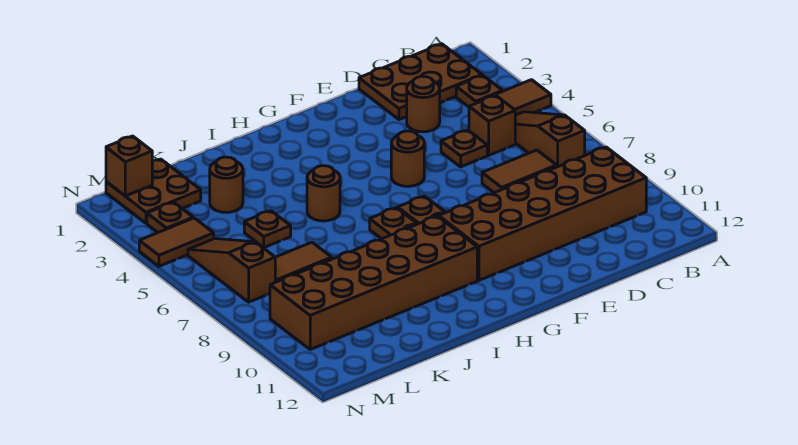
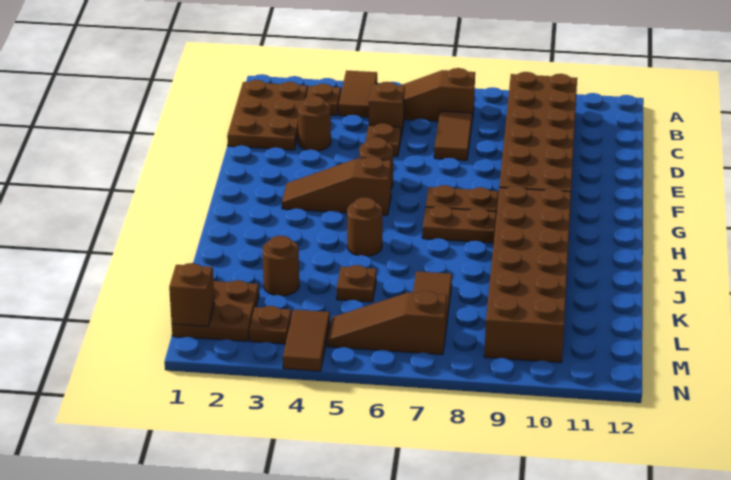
none -> brown slope G3:G5 level 1 top 5

